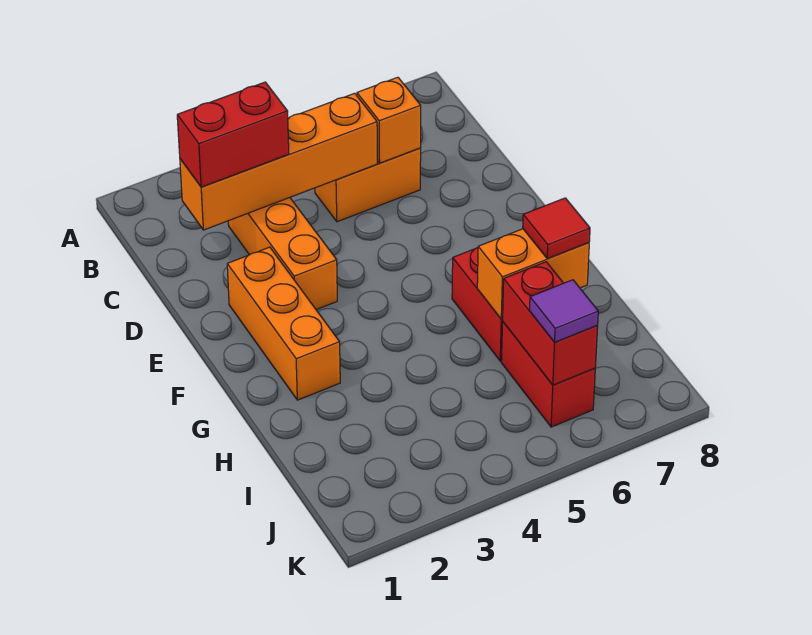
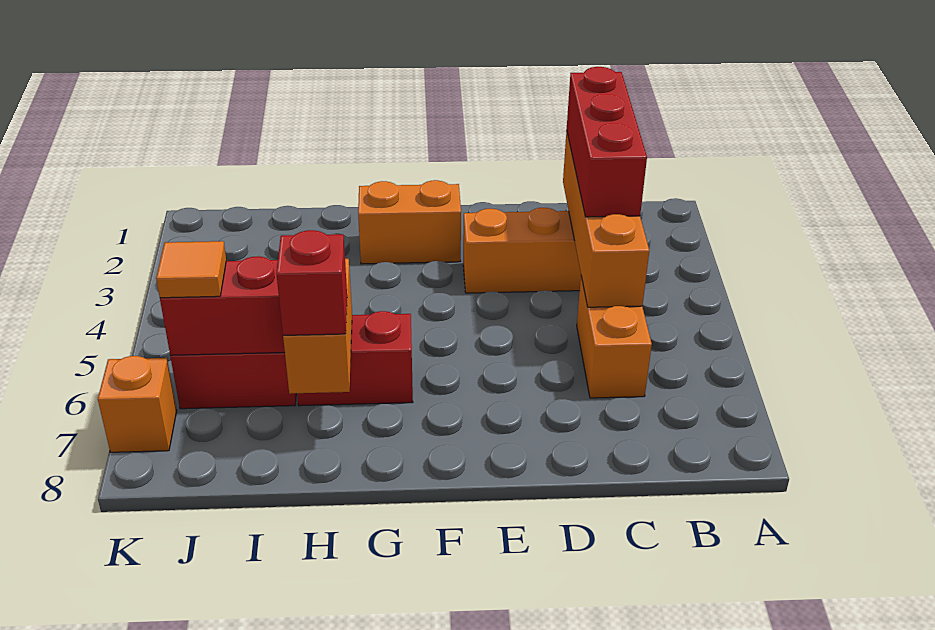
red brick C2:C3 level 3 -> red brick C2:C4 level 3
orange brick C6 level 2 -> orange brick K7 level 1
orange brick E2:G2 level 1 -> orange brick F2:G2 level 1
red tile H7 level 3 -> red brick H7 level 3
purple tile J6 level 3 -> orange tile J6 level 3

